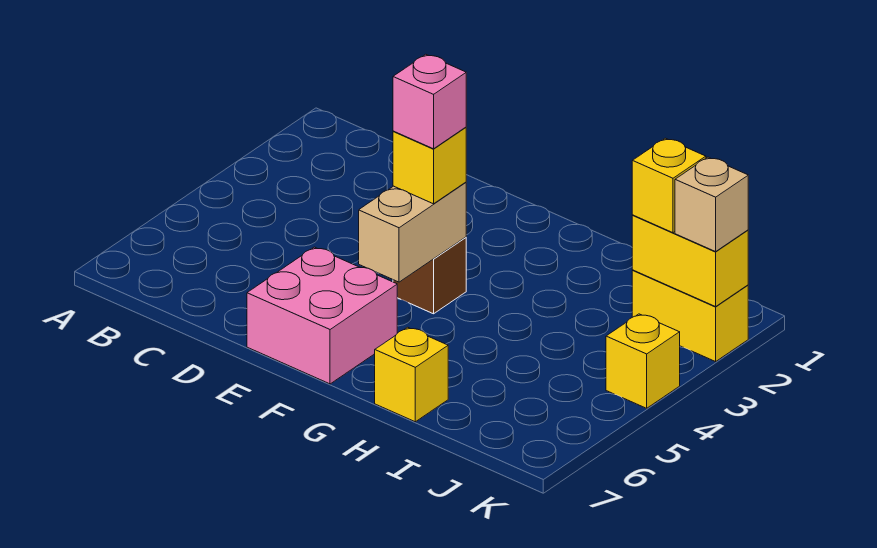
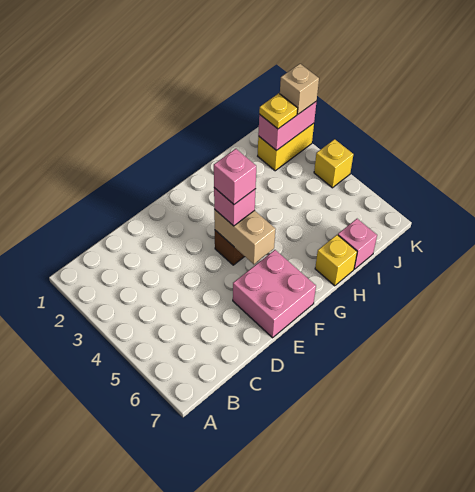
yellow brick F4 level 3 -> pink brick F4 level 3
none -> pink brick I7 level 1
yellow brick J2:K2 level 2 -> pink brick J2:K2 level 2
yellow brick J2 level 3 -> yellow plate J2 level 3

